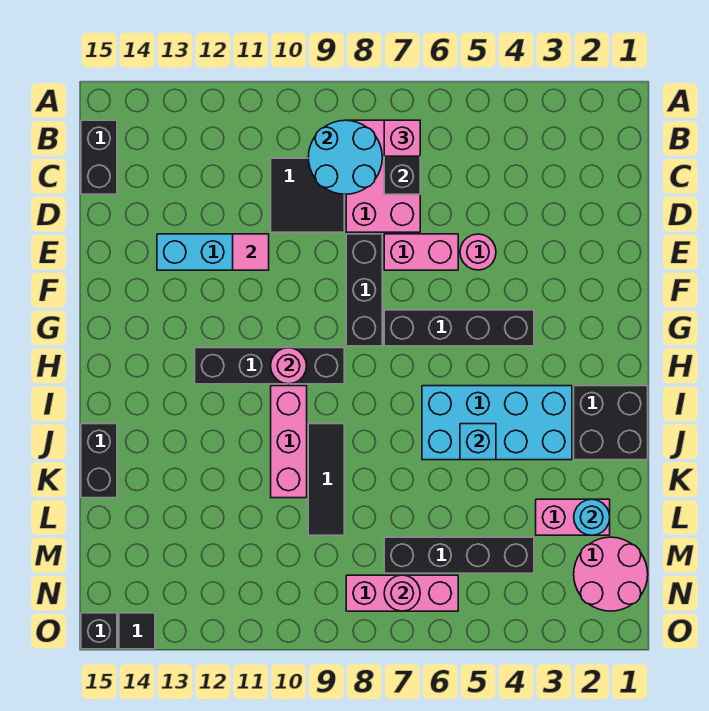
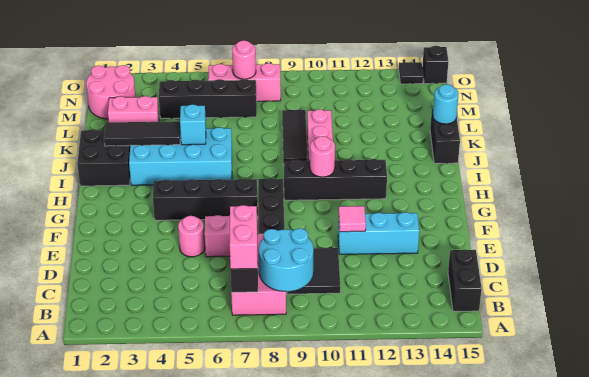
pink brick B7 level 3 -> pink brick B7:C7 level 3
none -> black tile J2:J4 level 2
cyan round brick L2 level 2 -> cyan round brick K15 level 2

